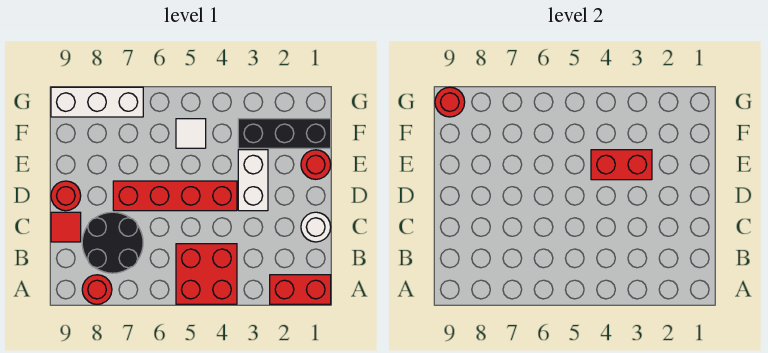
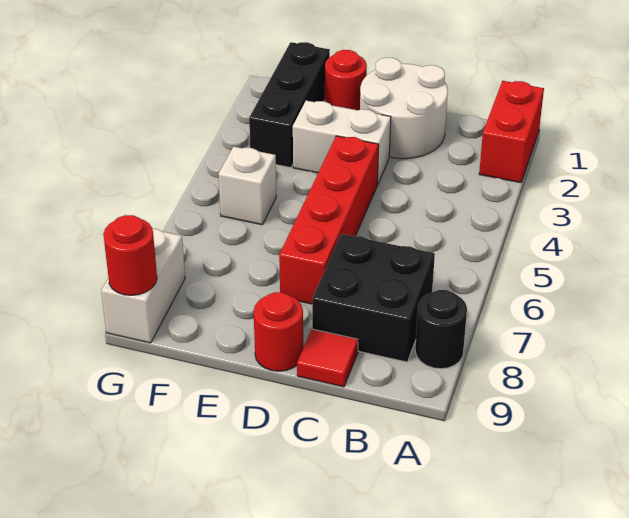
red brick A4:B5 level 1 -> none
red round brick A8 level 1 -> black round brick A8 level 1
black round brick B7:C8 level 1 -> black brick B7:C8 level 1
white round brick C1 level 1 -> white round brick C1:D2 level 1
red brick E3:E4 level 2 -> none
white tile F5 level 1 -> white brick F5 level 1
white brick G7:G9 level 1 -> white brick G8:G9 level 1

